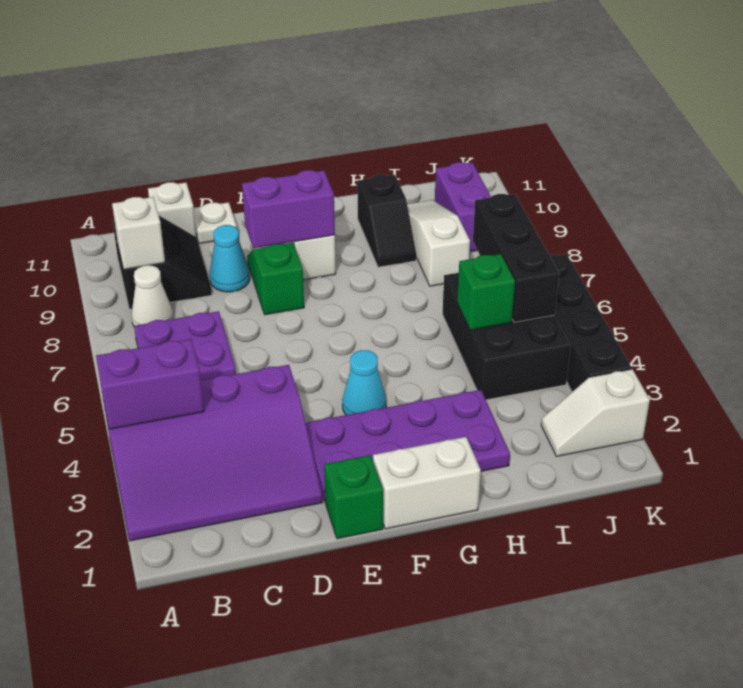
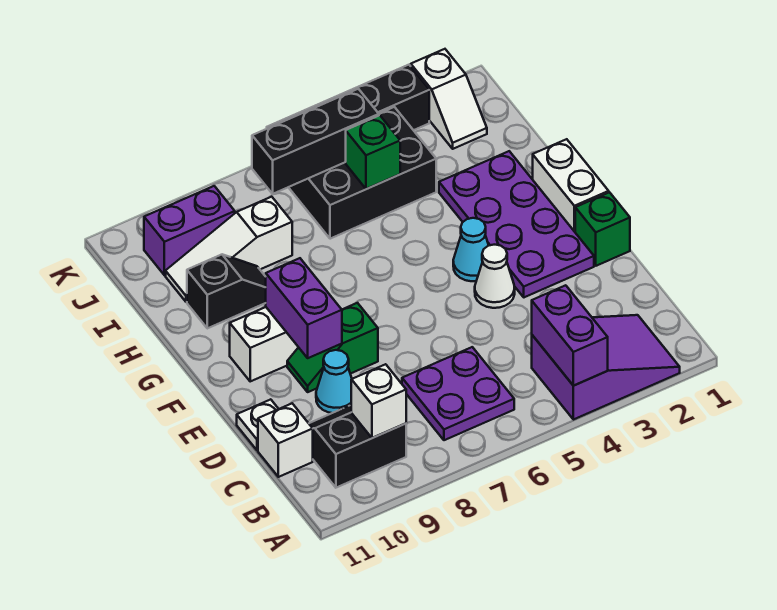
purple slope A2:D4 level 1 top 4 -> purple slope A2:B4 level 1 top 4
white cone B8 level 1 -> white cone E4 level 1

